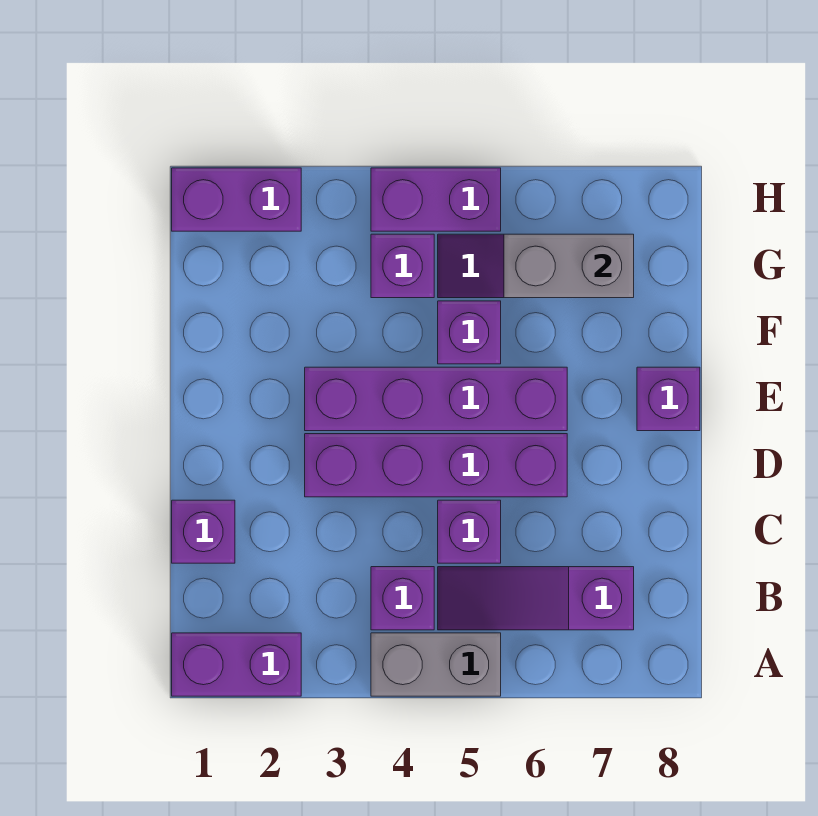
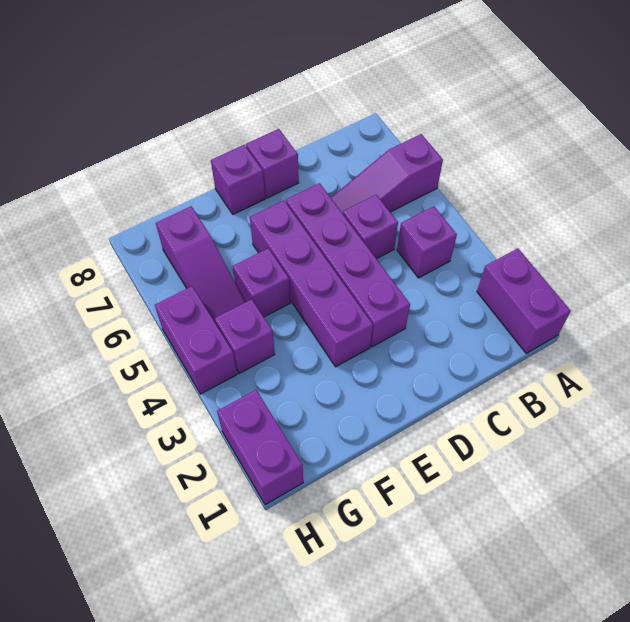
grey brick A4:A5 level 1 -> none
purple slope B5:B7 level 1 top 7 -> purple slope A6:C6 level 1 top A
purple brick C1 level 1 -> purple brick D8 level 1
grey brick G6:G7 level 2 -> none

